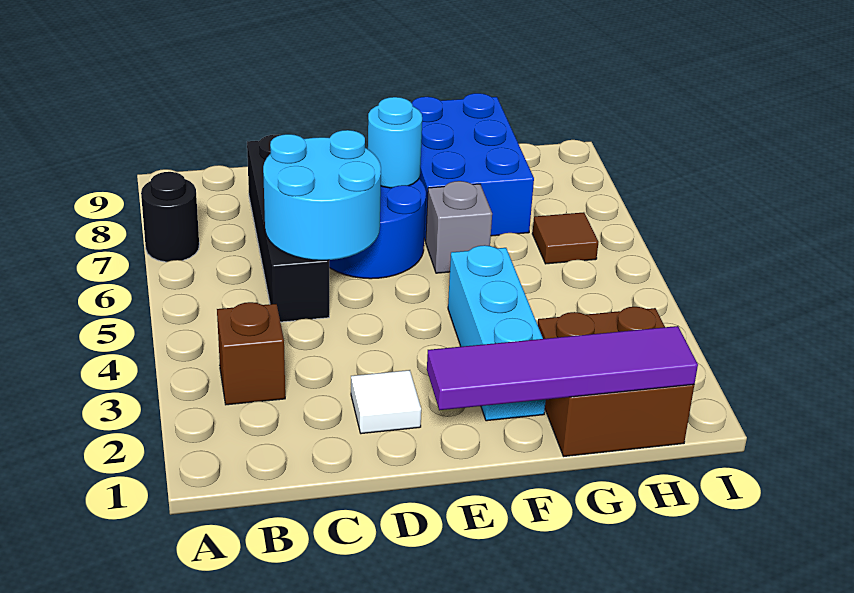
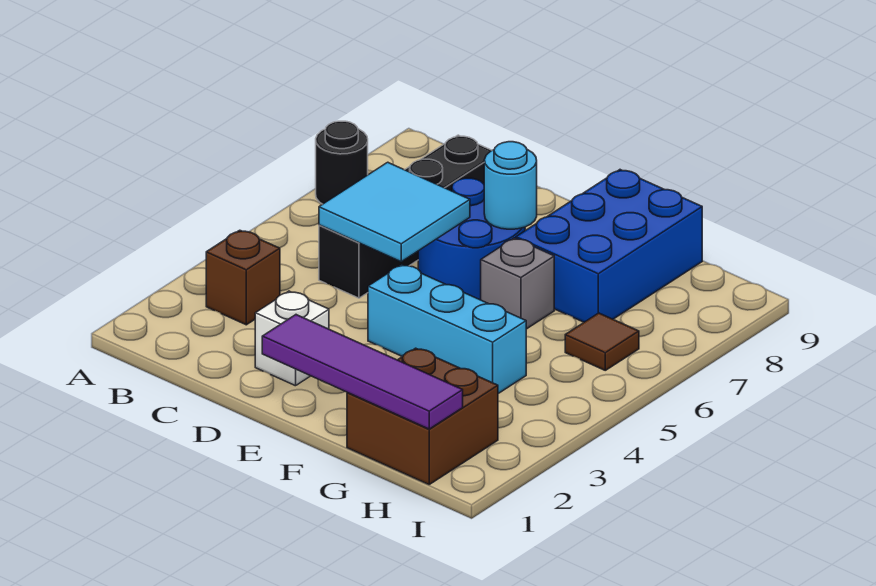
cyan round brick C5:D6 level 2 -> cyan tile C5:D6 level 2
white tile D2 level 1 -> white brick D2 level 1
cyan brick F2:F4 level 1 -> cyan brick E4:G4 level 1

